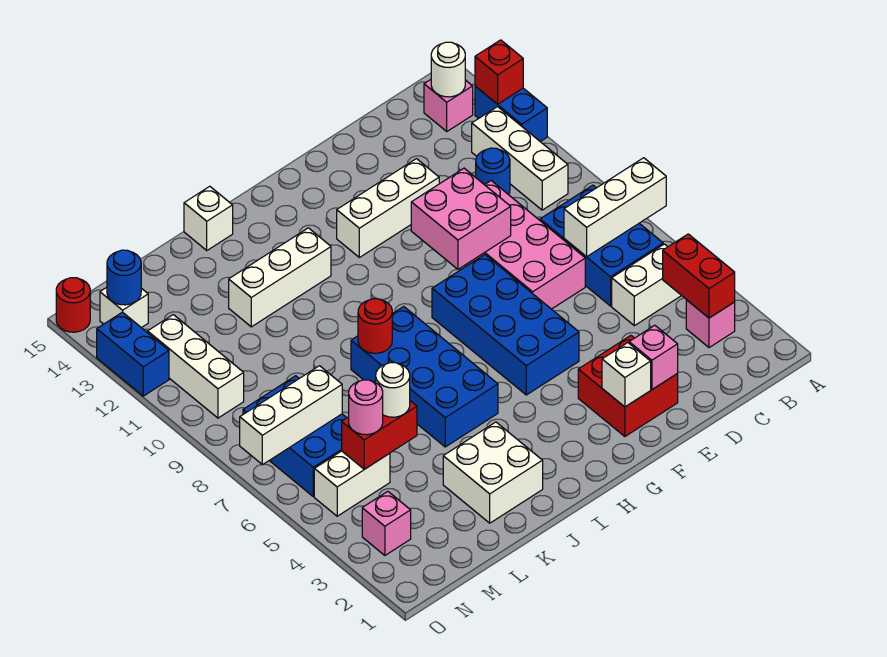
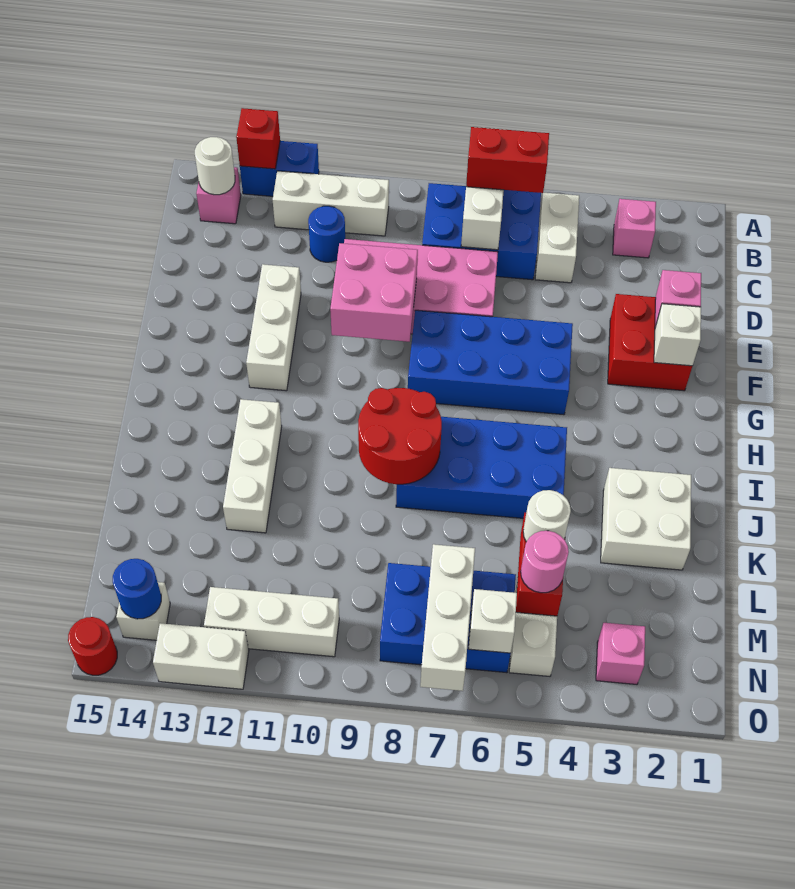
red brick B3:B4 level 2 -> red brick B6:B7 level 3
red round brick J8 level 2 -> red round brick I8:J9 level 2
white brick J15 level 1 -> white brick N6 level 2
blue brick O12:O13 level 1 -> white brick O12:O13 level 1

